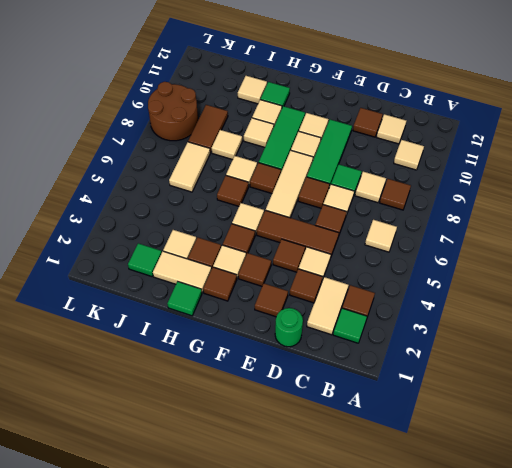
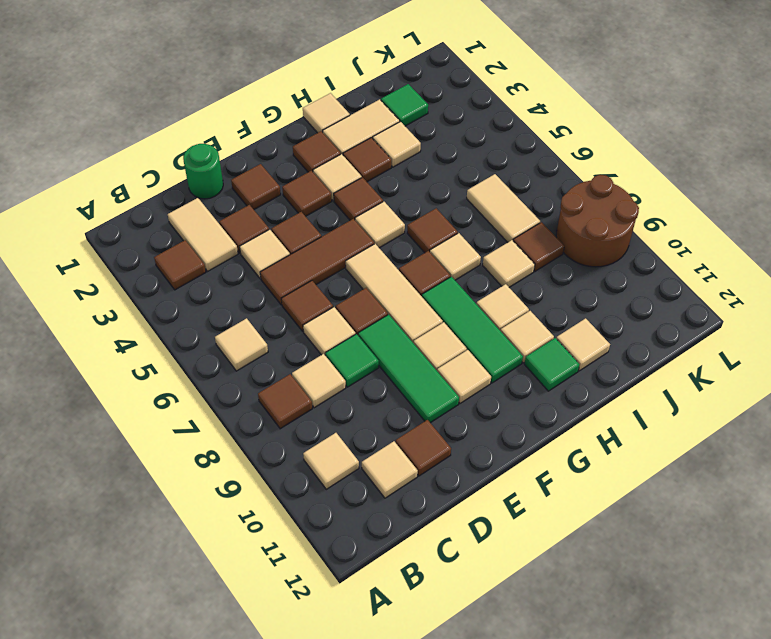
green tile B2 level 1 -> none
green tile H1 level 1 -> tan tile H1 level 1
brown tile J8:J9 level 1 -> brown tile J8 level 1

